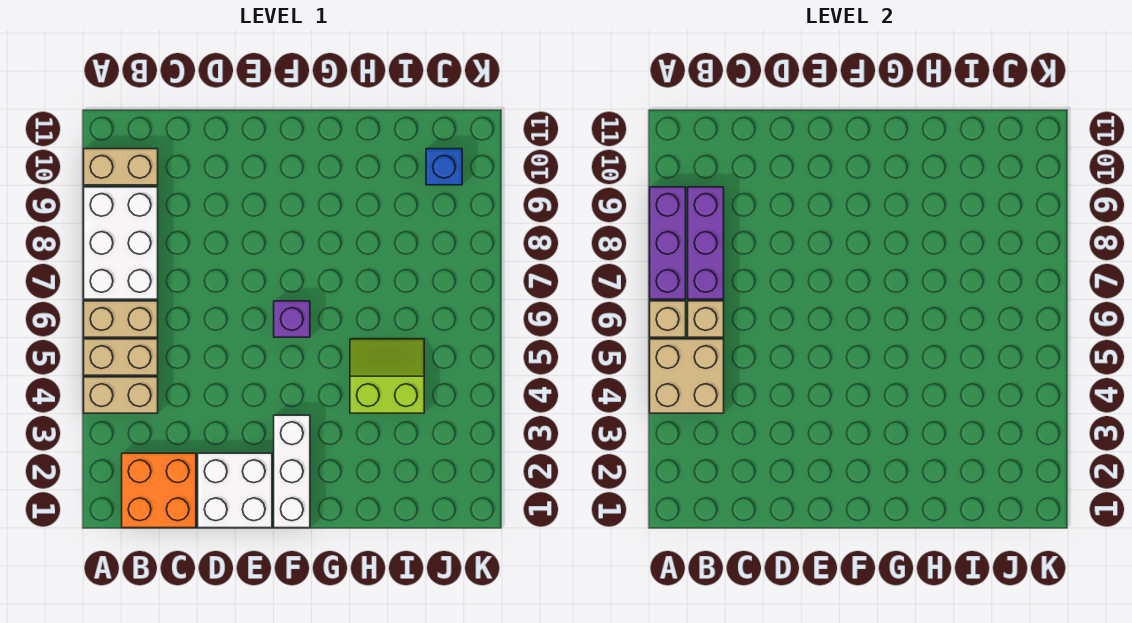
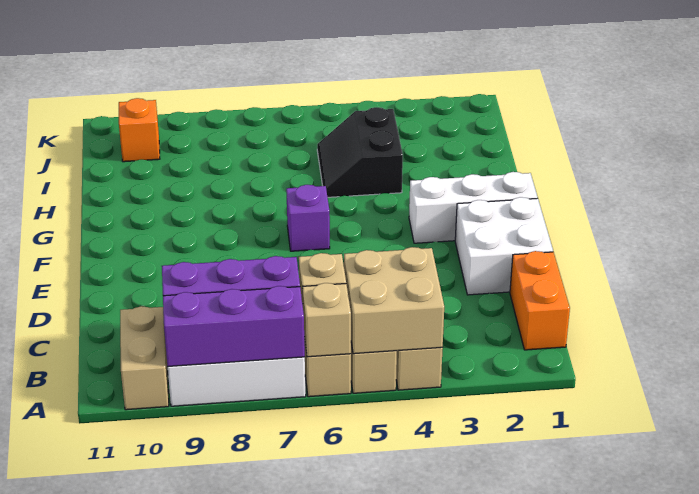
orange brick B1:C2 level 1 -> orange brick B1:C1 level 1
lime slope H4:I5 level 1 top 4 -> black slope H4:I5 level 1 top 4
blue brick J10 level 1 -> orange brick J10 level 1

